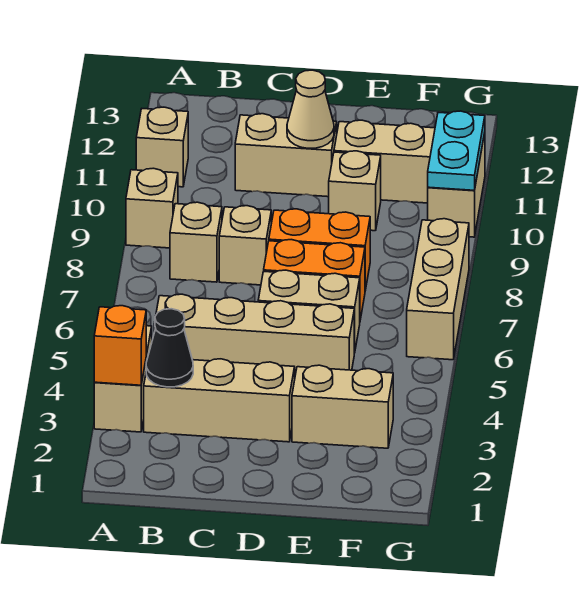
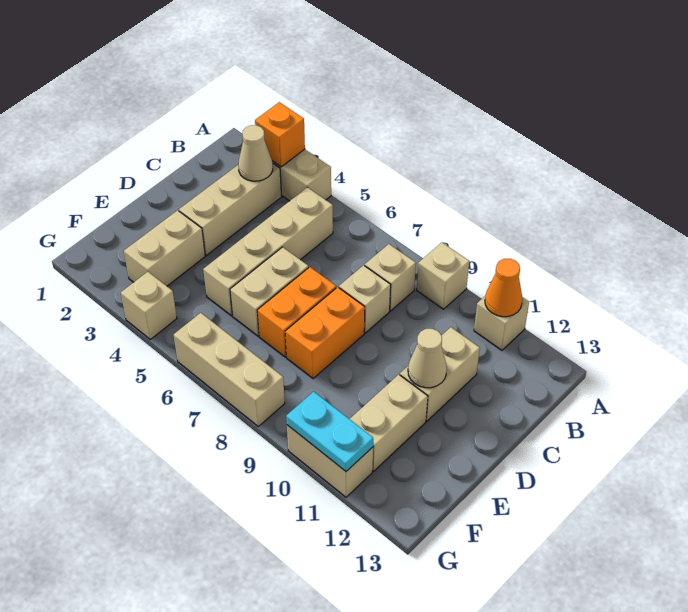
none -> orange cone A11 level 2
black cone B3 level 2 -> tan cone B3 level 2
tan brick E10 level 1 -> tan brick G4 level 1

